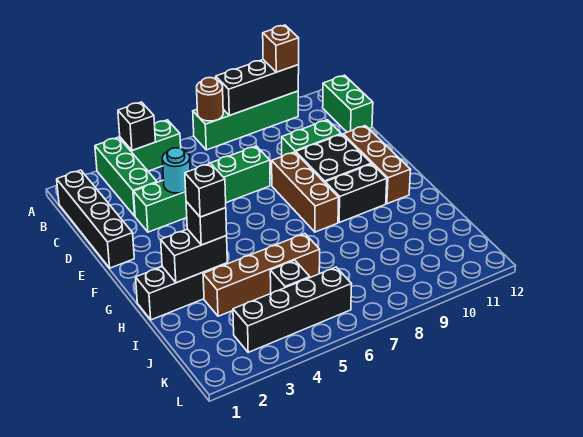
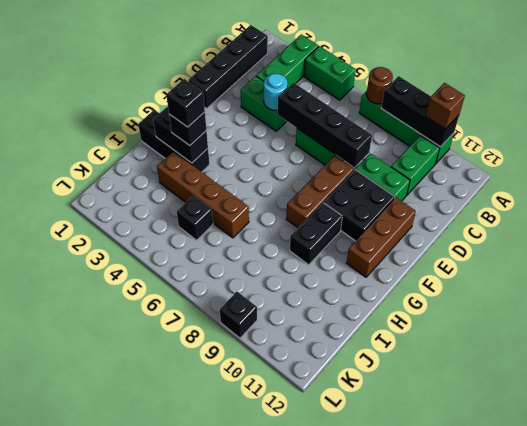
black brick A4 level 2 -> black brick L9 level 1
green brick B12:C12 level 1 -> green brick B10:C10 level 1
black brick G9:G10 level 1 -> black brick G9:H9 level 1
black brick K3:K6 level 1 -> black brick D5:D8 level 2

